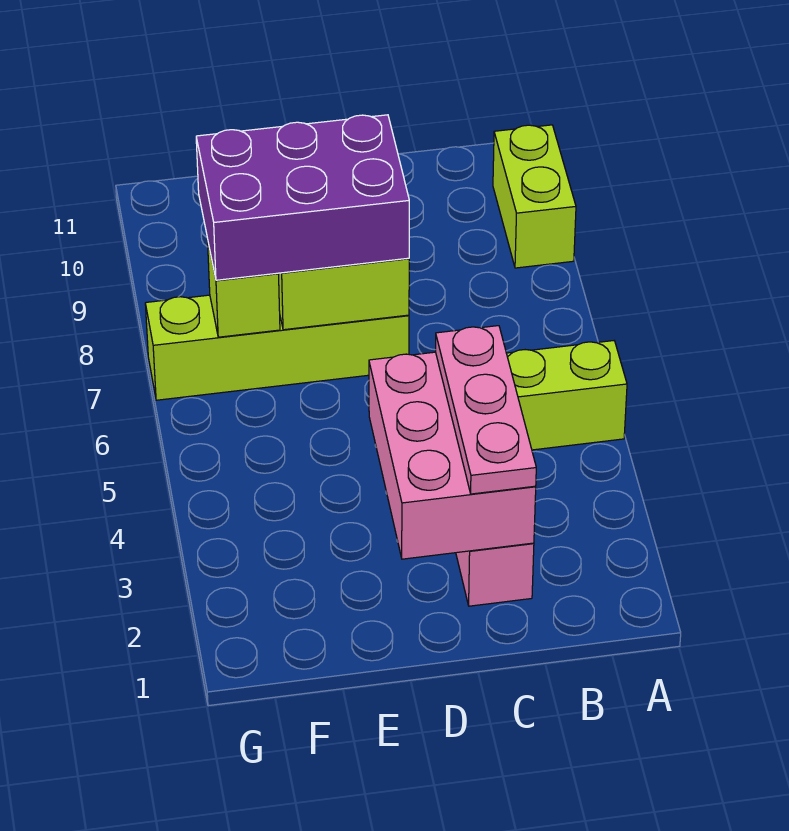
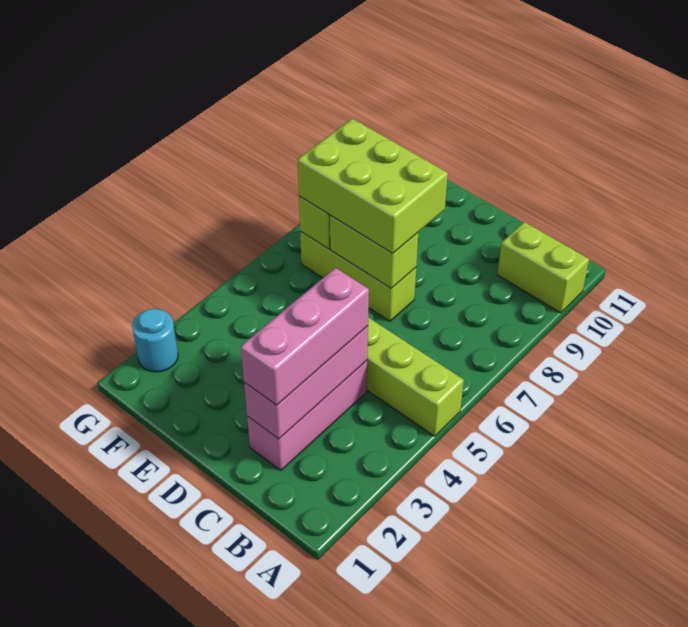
lime brick A9:A10 level 1 -> lime brick A10:B10 level 1
pink brick C2:D4 level 2 -> pink brick C2:C4 level 2
pink plate C2:C4 level 3 -> pink brick C2:C4 level 3
lime brick D7:G7 level 1 -> lime brick D7:F7 level 1
purple brick D7:F8 level 3 -> lime brick D7:F8 level 3
none -> cyan round brick G2 level 1

